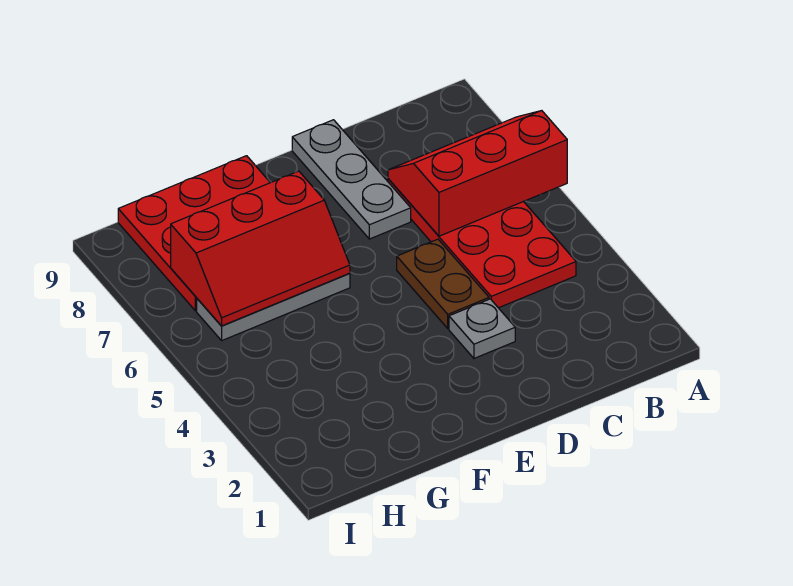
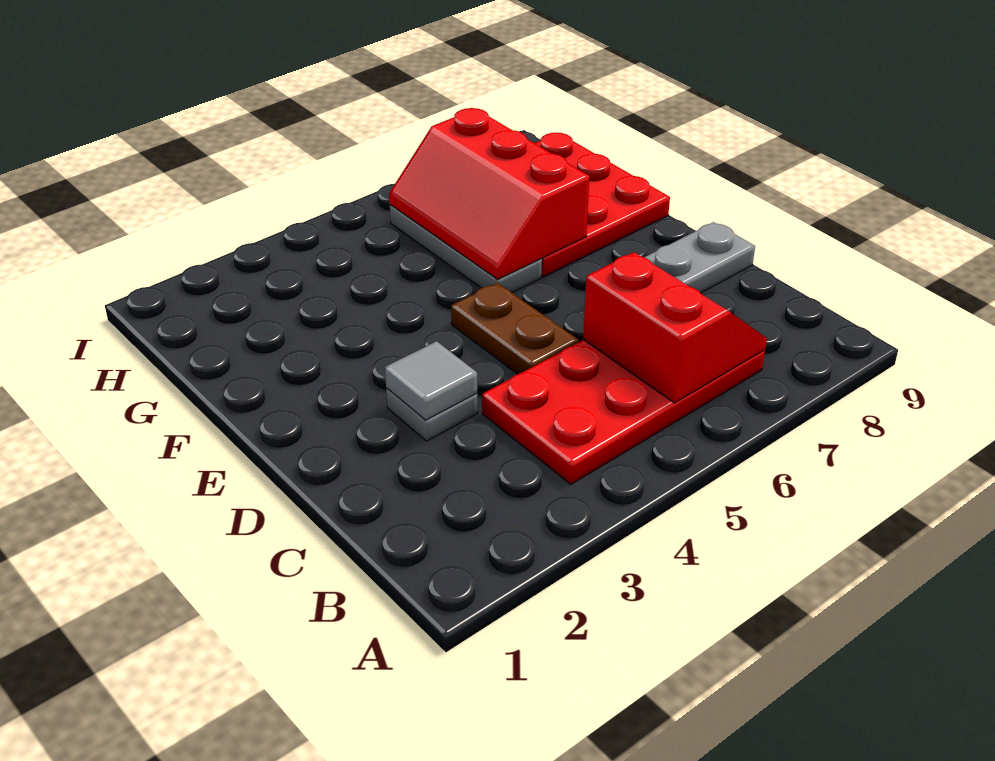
red slope A6:C7 level 2 top 6 -> red slope B6:C7 level 2 top 6
none -> grey tile D3 level 2
brown plate D4:D5 level 1 -> brown plate D5:E5 level 1

